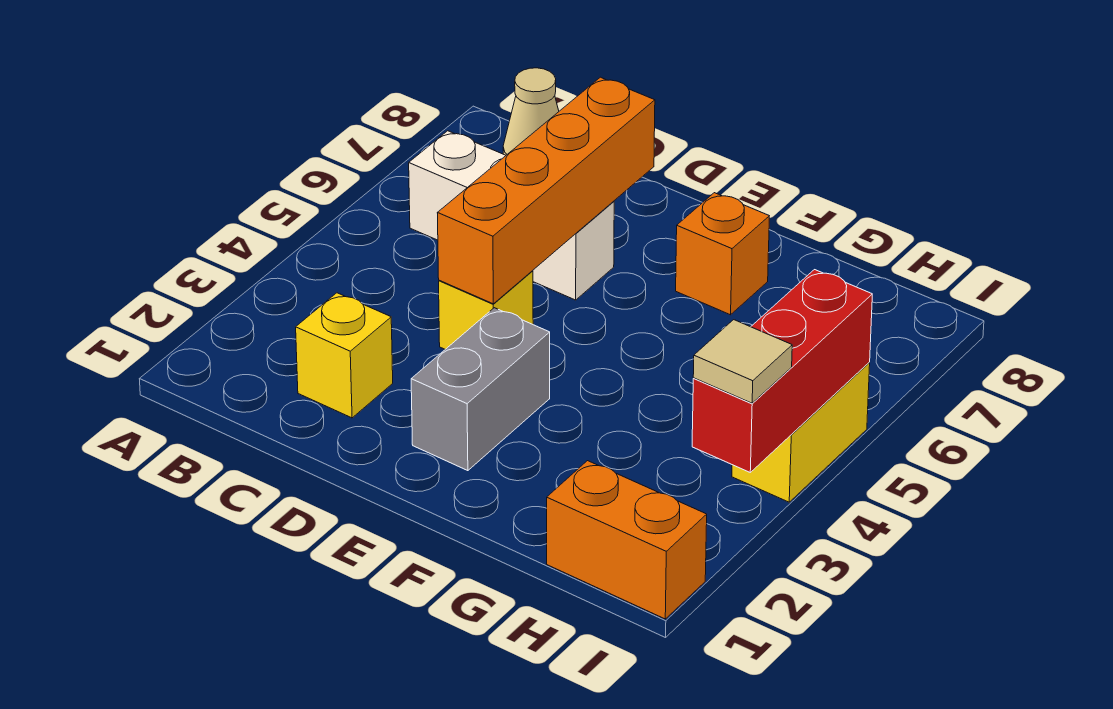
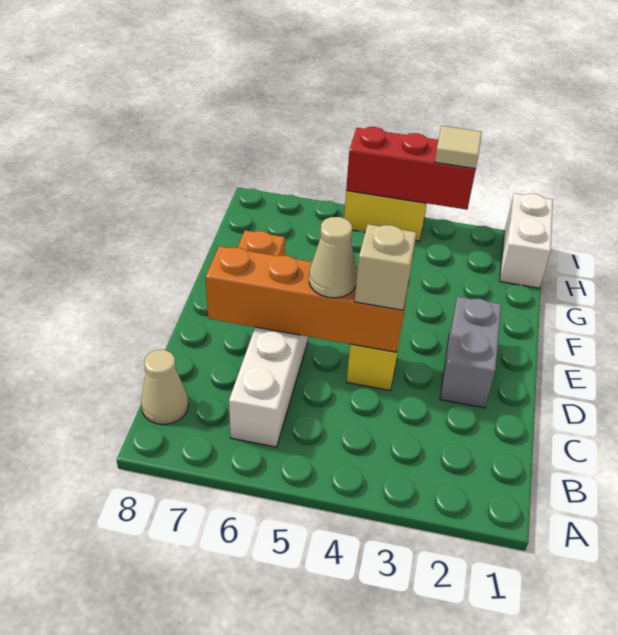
yellow brick C2 level 1 -> none
none -> tan brick D4 level 3
none -> tan cone D5 level 3
grey brick E2:E3 level 1 -> grey brick D2:E2 level 1
orange brick H1:I1 level 1 -> white brick H1:I1 level 1

